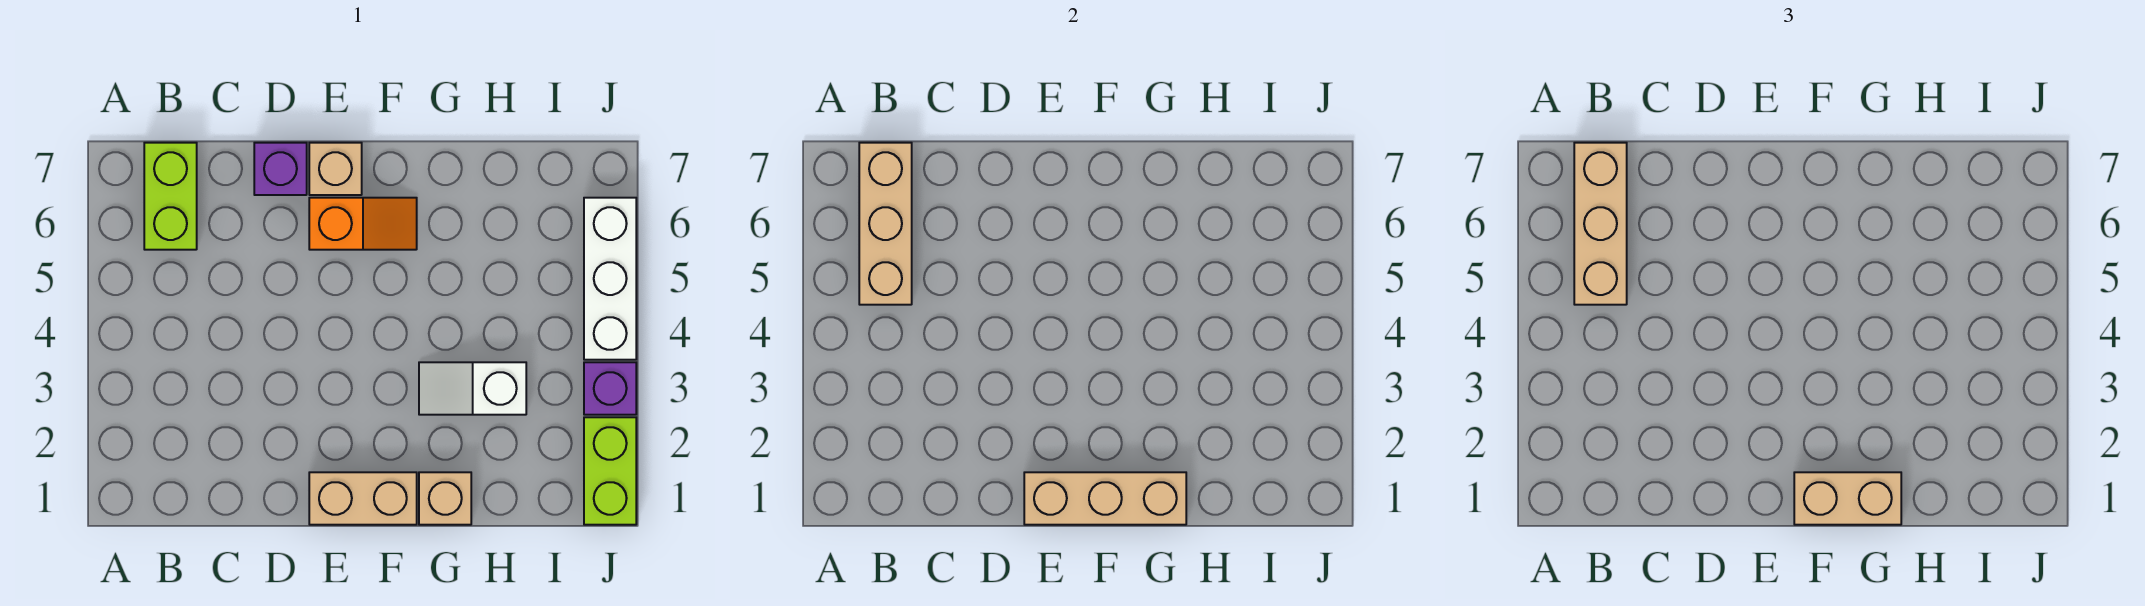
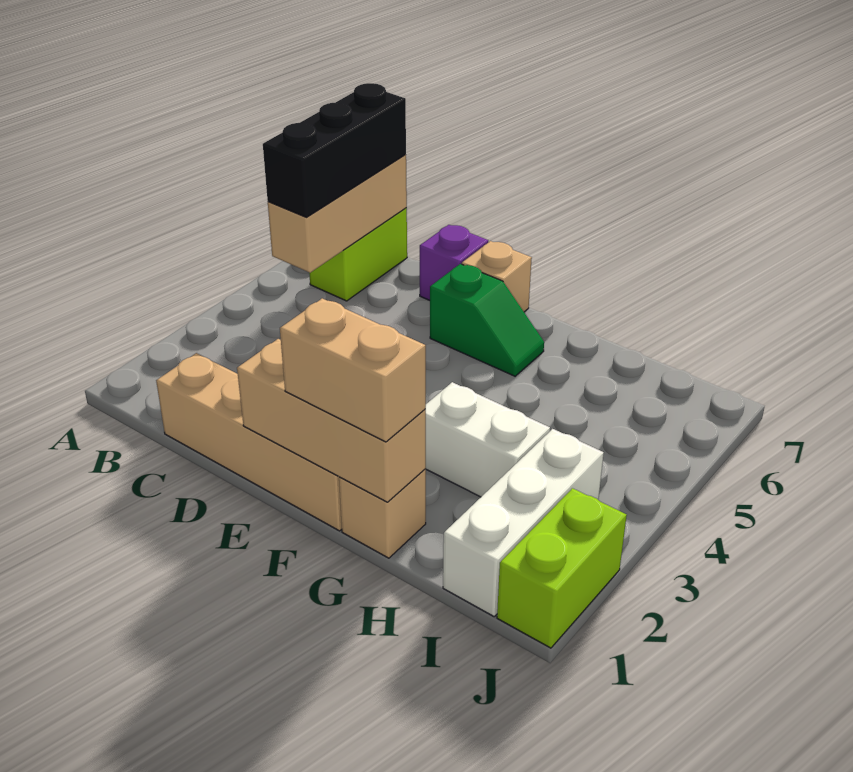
tan brick B5:B7 level 3 -> black brick B5:B7 level 3
tan brick E1:F1 level 1 -> tan brick C1:F1 level 1
orange slope E6:F6 level 1 top E -> green slope E6:F6 level 1 top E
white slope G3:H3 level 1 top H -> white brick G3:H3 level 1
purple brick J3 level 1 -> none
white brick J4:J6 level 1 -> white brick I1:I3 level 1

